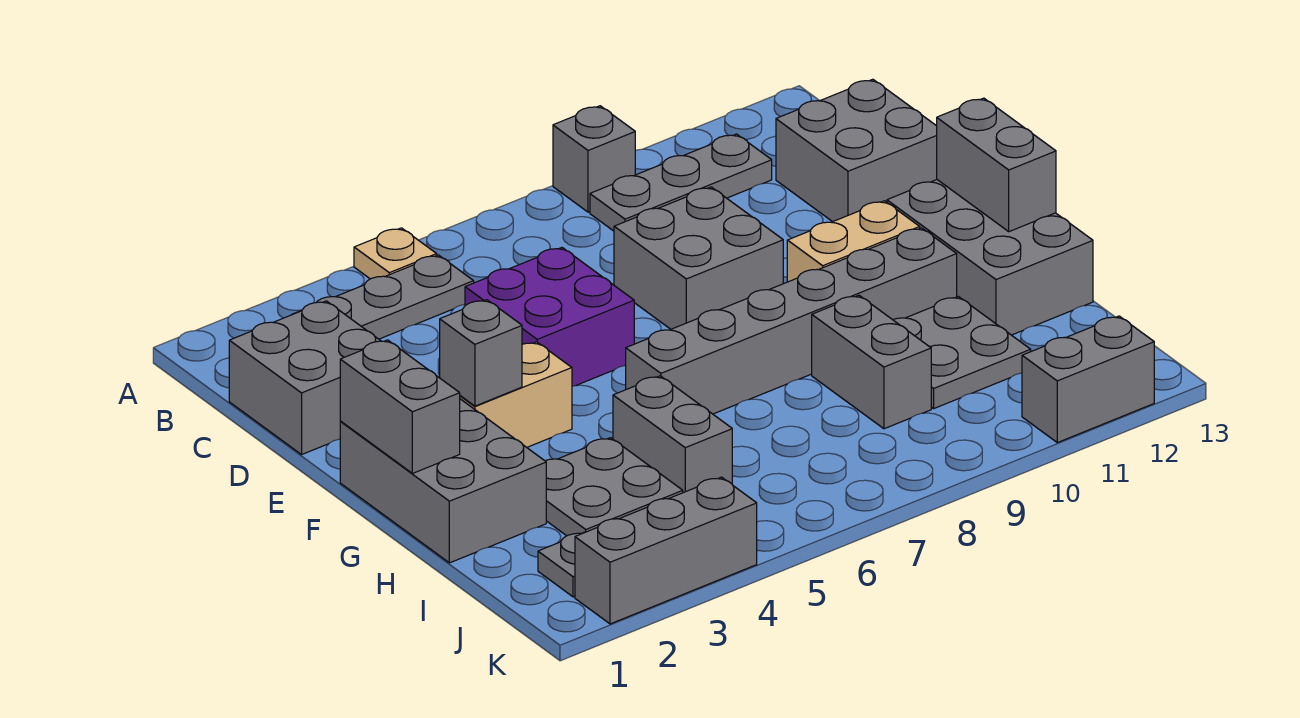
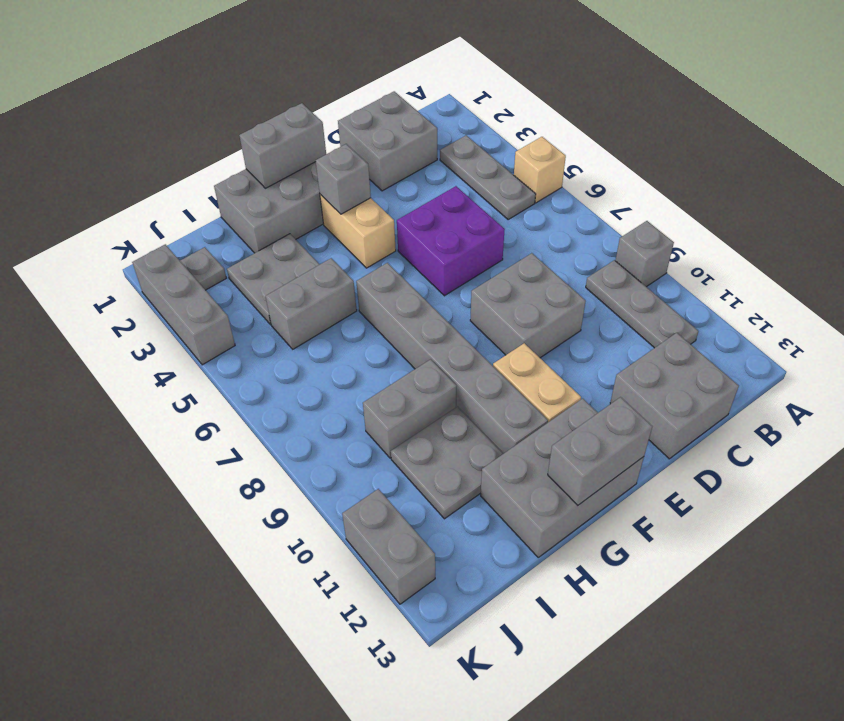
tan plate A5 level 1 -> tan brick A5 level 1

